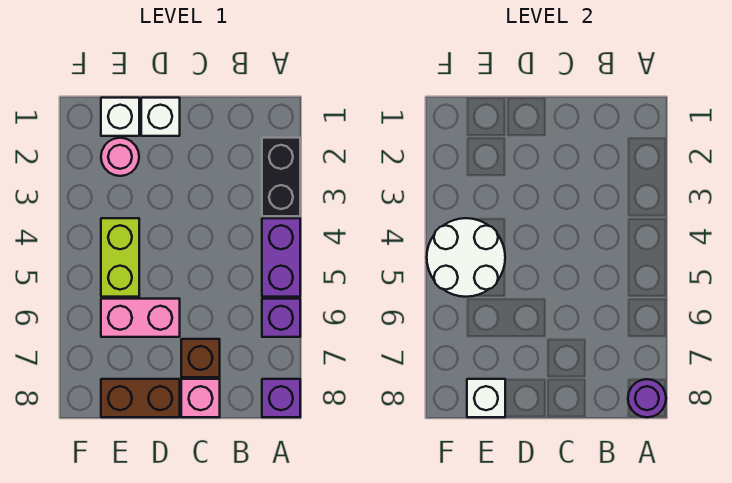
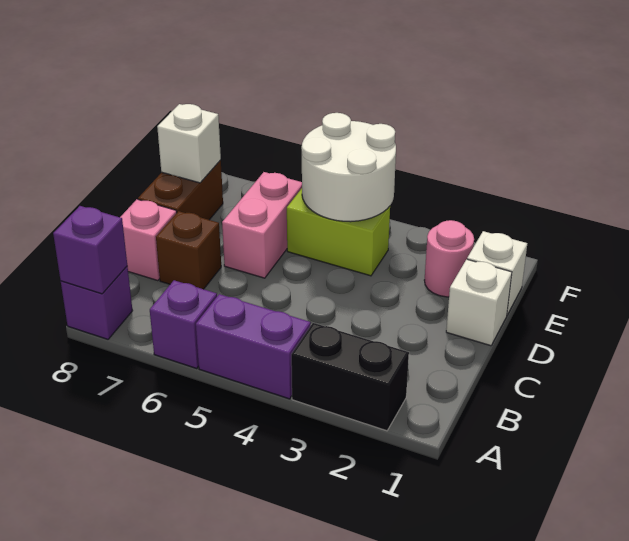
purple round brick A8 level 2 -> purple brick A8 level 2

